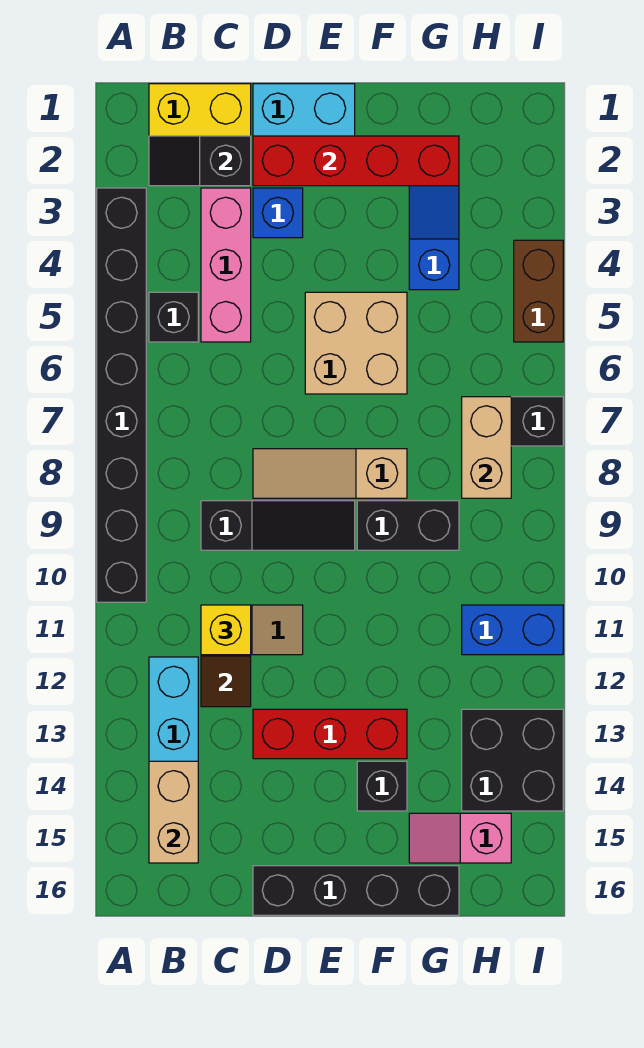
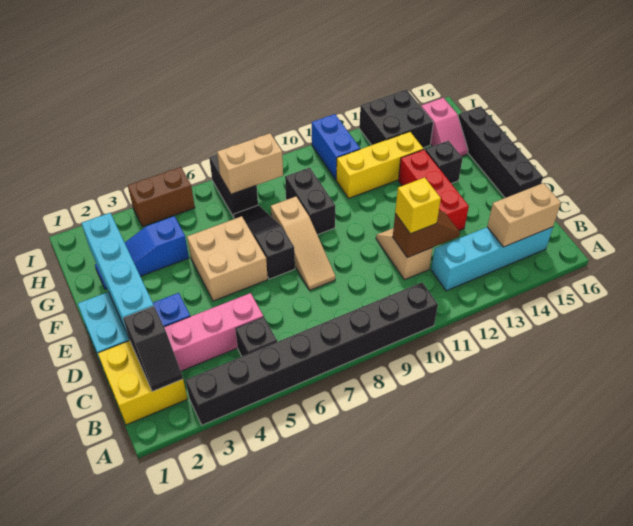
black slope C9:E9 level 1 top C -> black slope E7:G7 level 1 top E
red brick D2:G2 level 2 -> cyan brick D2:G2 level 2
none -> yellow brick G11:G13 level 1

